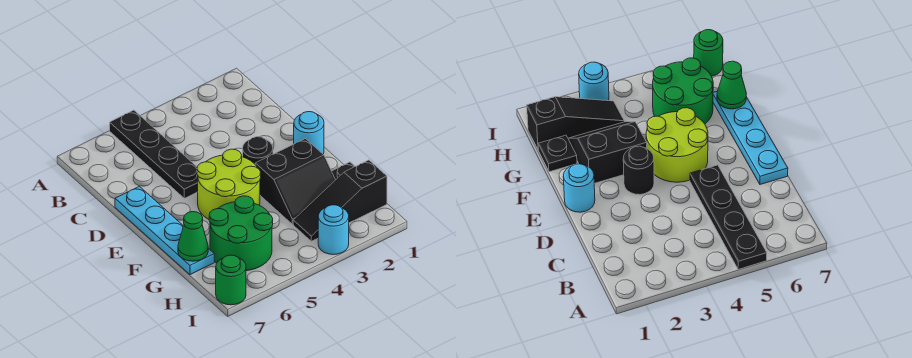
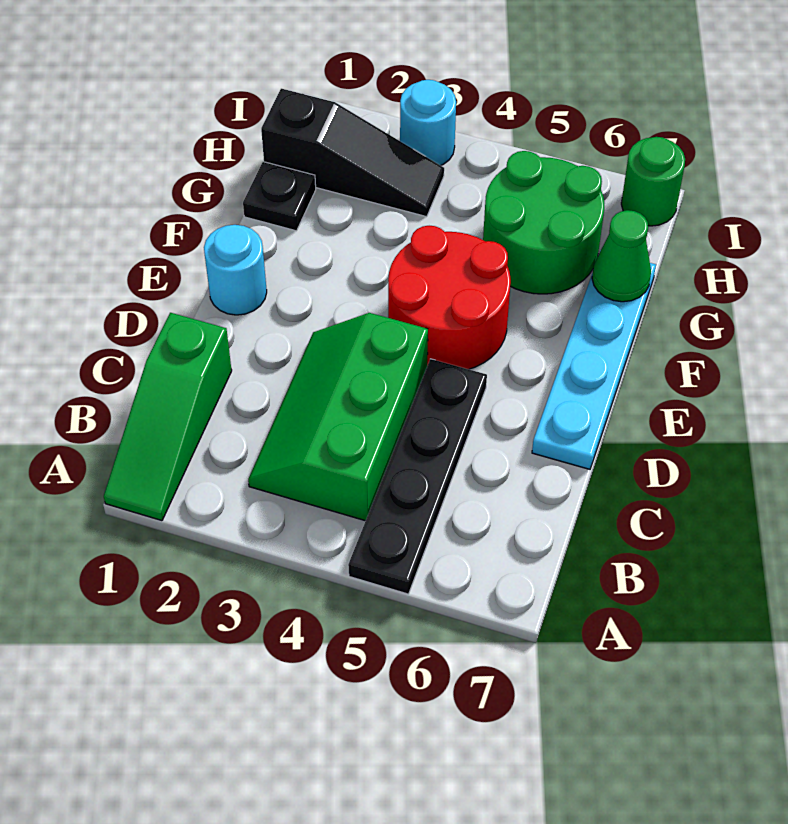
none -> green slope A1:C1 level 1 top C
none -> green slope B3:D4 level 1 top 4
black round brick E3 level 1 -> none
lime round brick E4:F5 level 1 -> red round brick E4:F5 level 1
black slope F2:G3 level 1 top F -> none

